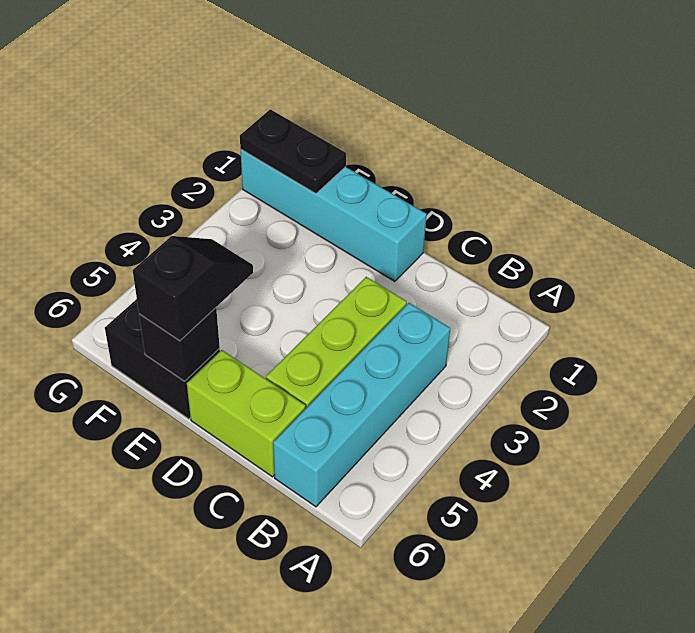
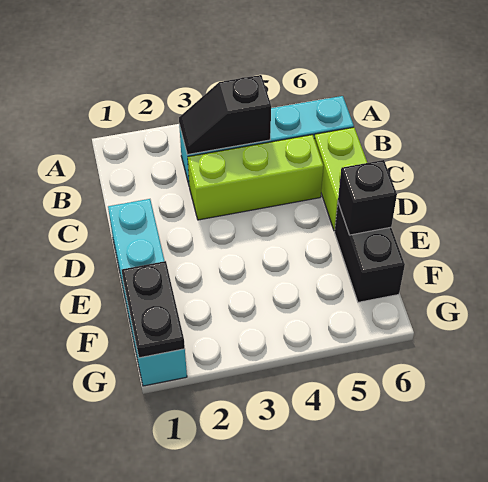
black slope E5:E6 level 3 top 6 -> black slope B3:B4 level 2 top 4

